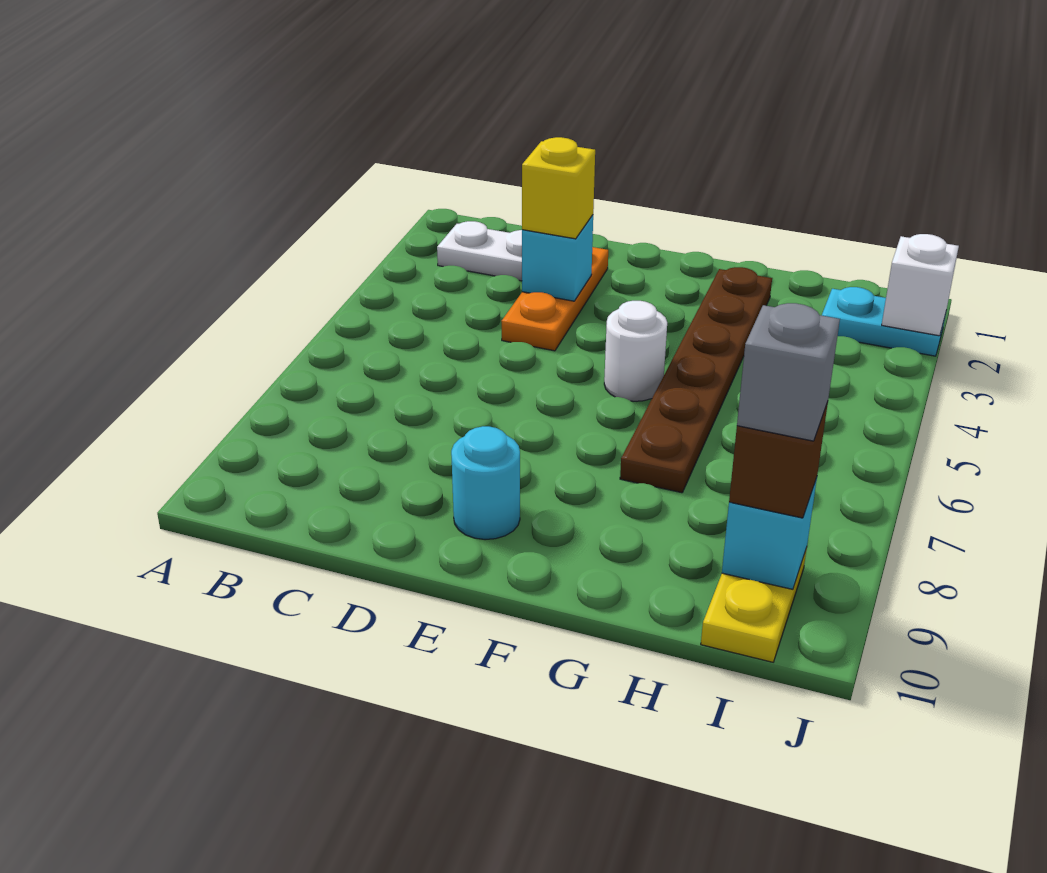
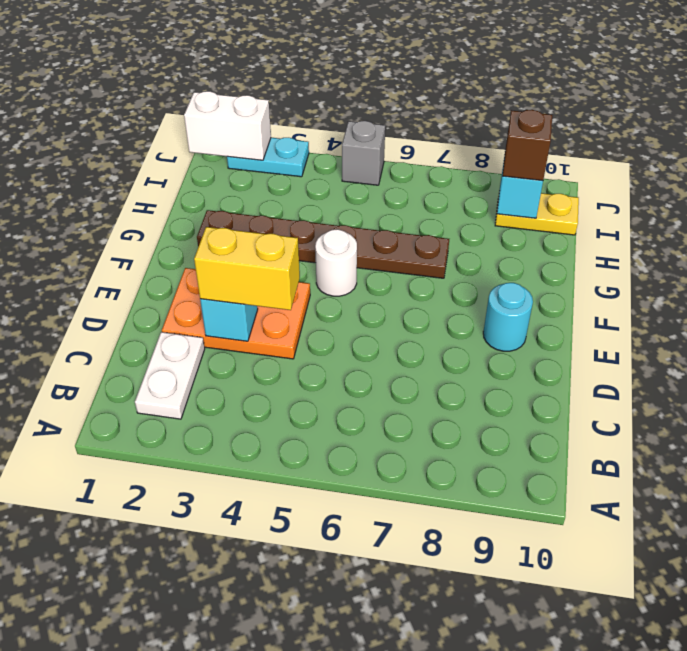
orange plate D2:D4 level 1 -> orange plate D2:E4 level 1
yellow brick D3 level 3 -> yellow brick D3:D4 level 3
cyan plate I2:J2 level 1 -> cyan plate J2:J3 level 1
grey brick I9 level 4 -> grey brick J5 level 1
white brick J2 level 2 -> white brick J1:J2 level 2

